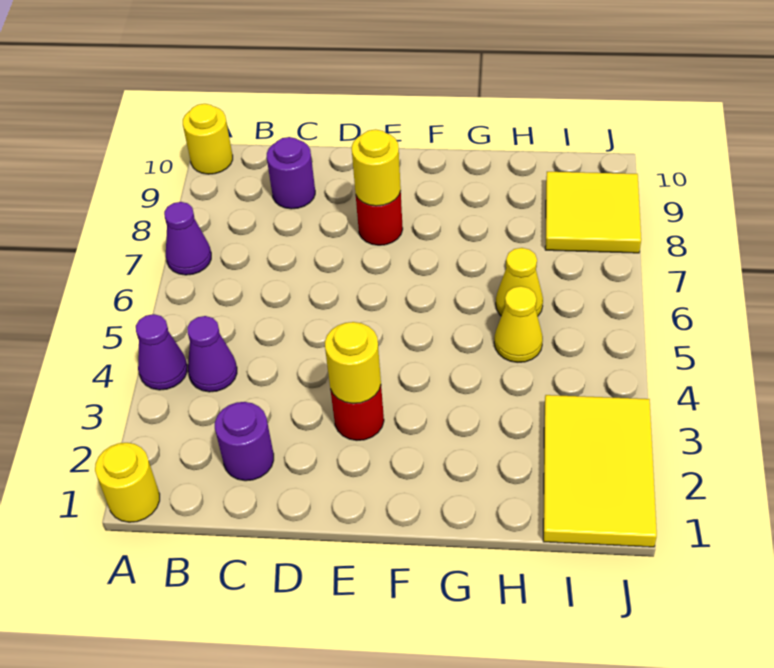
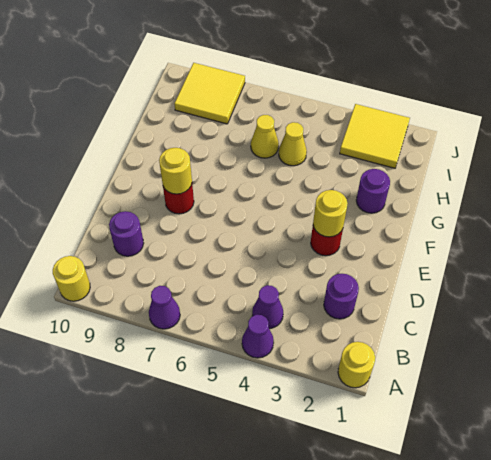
none -> purple round brick G2 level 1
yellow tile I1:J3 level 1 -> yellow tile I2:J3 level 1

